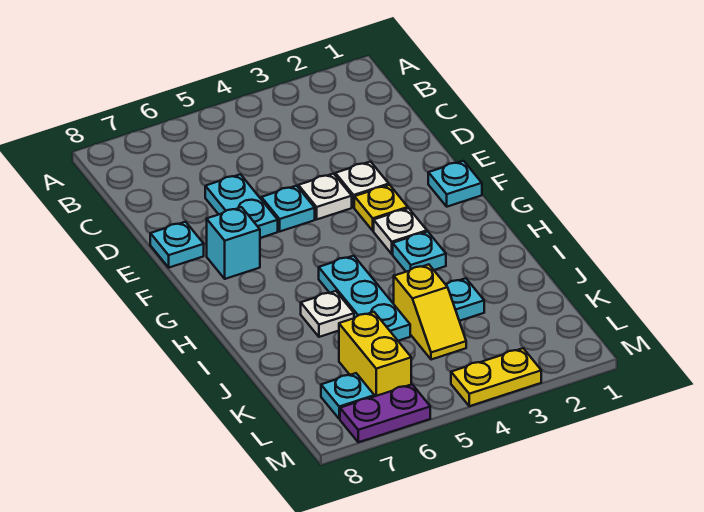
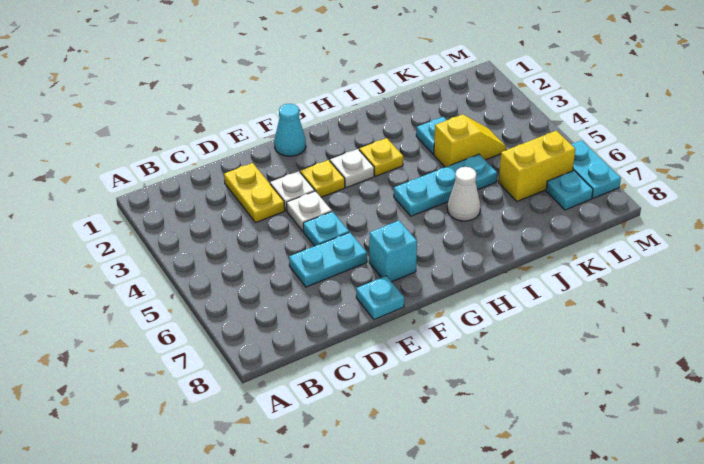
cyan plate F1 level 1 -> cyan cone F1 level 1
cyan plate H3 level 1 -> yellow plate H3 level 1
white plate I6 level 1 -> white cone I6 level 1
yellow plate M3:M4 level 1 -> yellow plate D2:D3 level 1
purple plate M6:M7 level 1 -> cyan plate M6:M7 level 1

